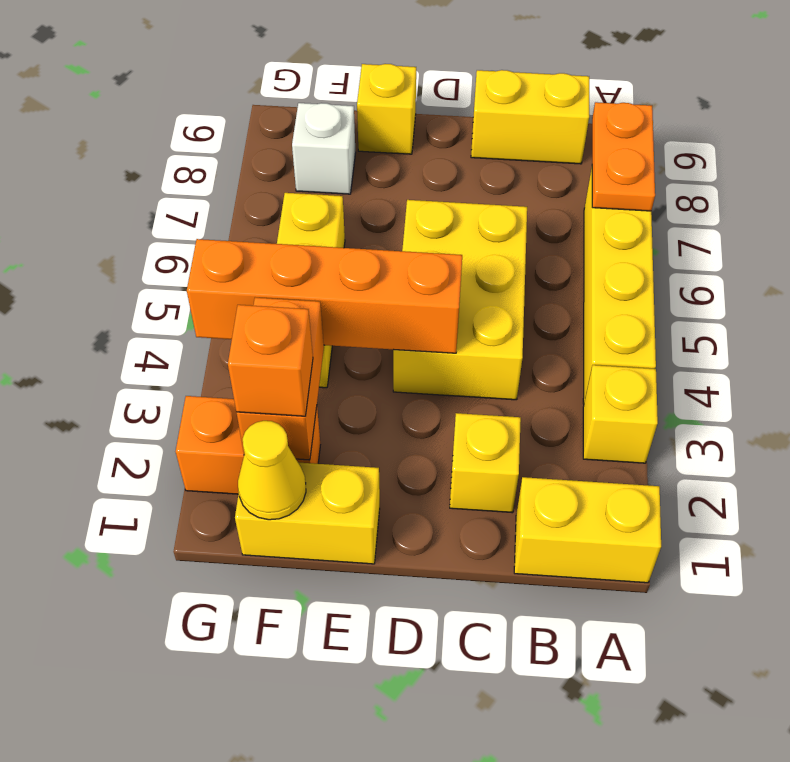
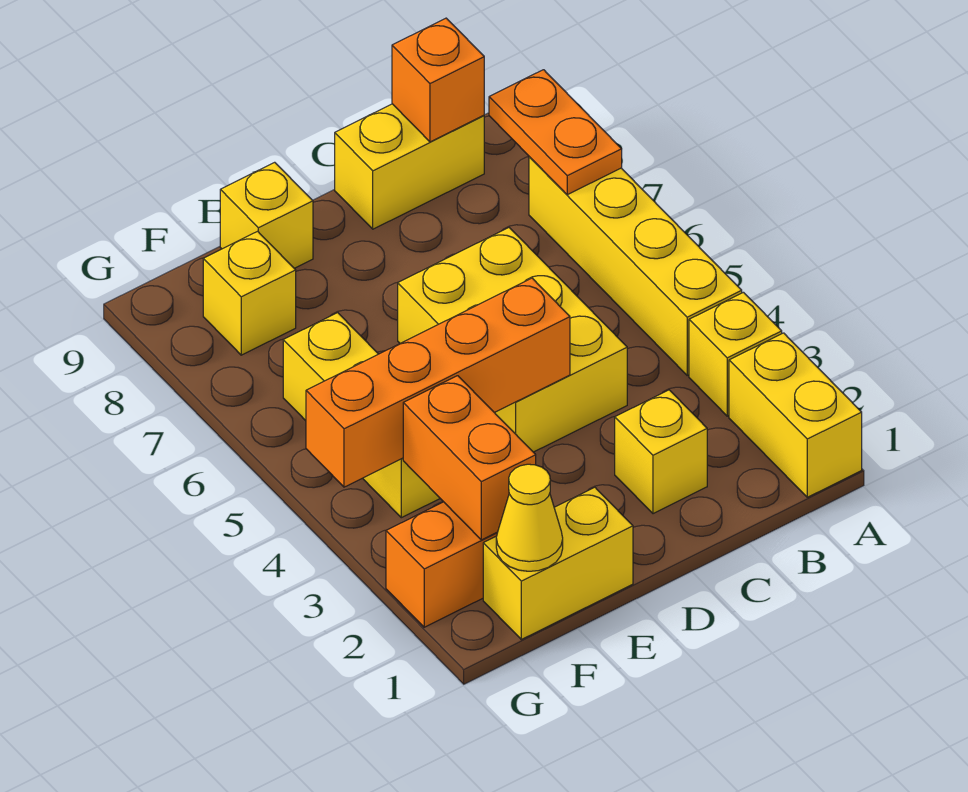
yellow brick A1:B1 level 1 -> yellow brick A1:A2 level 1
orange brick F2 level 3 -> orange brick B9 level 2
white brick F8 level 1 -> yellow brick F8 level 1

